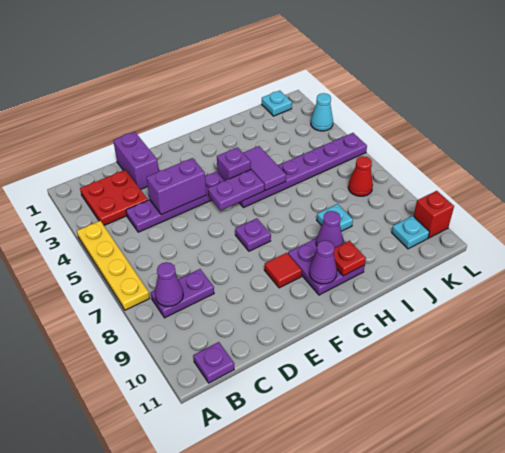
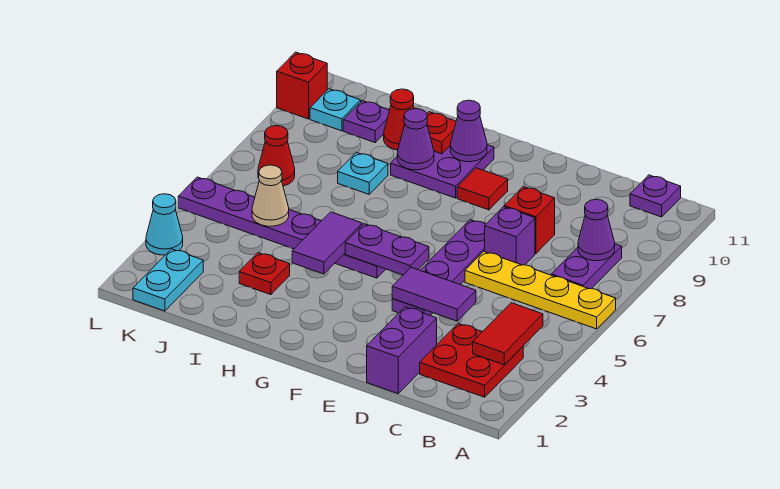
yellow plate A4:A7 level 1 -> yellow plate A6:D6 level 1
none -> red tile B3:B4 level 2
purple plate B8:C8 level 1 -> purple plate B7:B8 level 1
purple plate C4:F4 level 1 -> purple plate E4:E7 level 1
purple brick D4:E4 level 2 -> purple tile D4:E4 level 2
none -> red brick D8 level 1
purple plate F7 level 1 -> purple plate J10 level 1
purple brick G4 level 1 -> purple brick D7 level 1
none -> red plate I3 level 1
none -> red cone I10 level 1
none -> tan cone J5 level 2
cyan plate K1 level 1 -> cyan plate K1:K2 level 1

